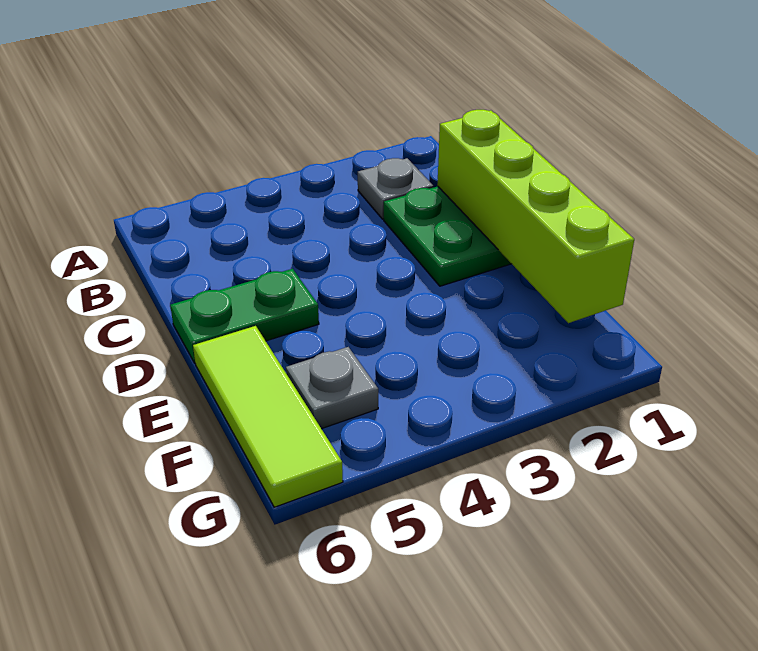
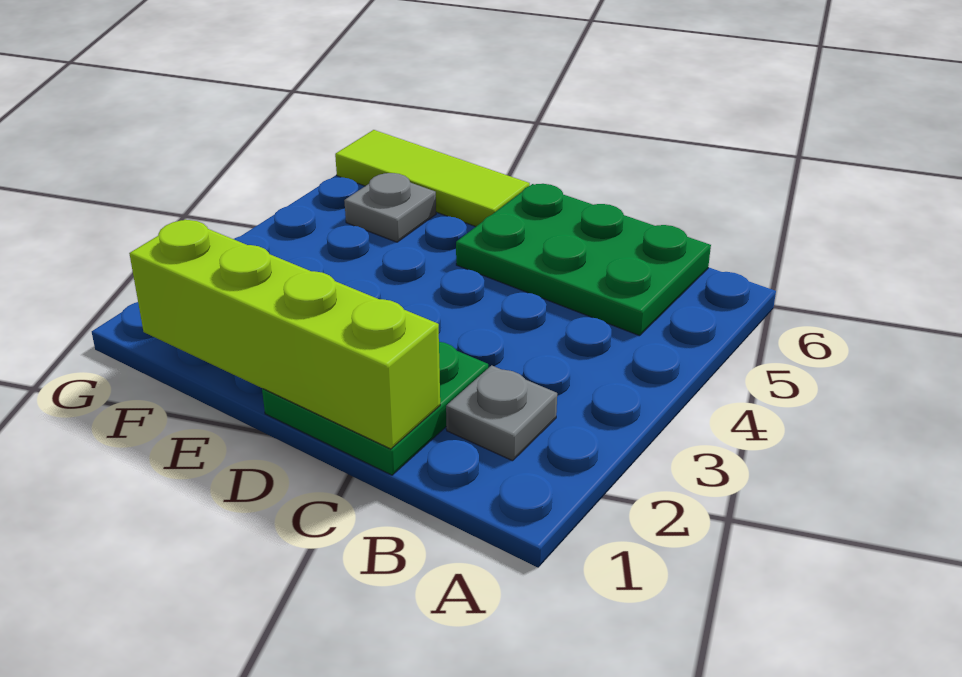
green plate D5:D6 level 1 -> green plate B5:D6 level 1

